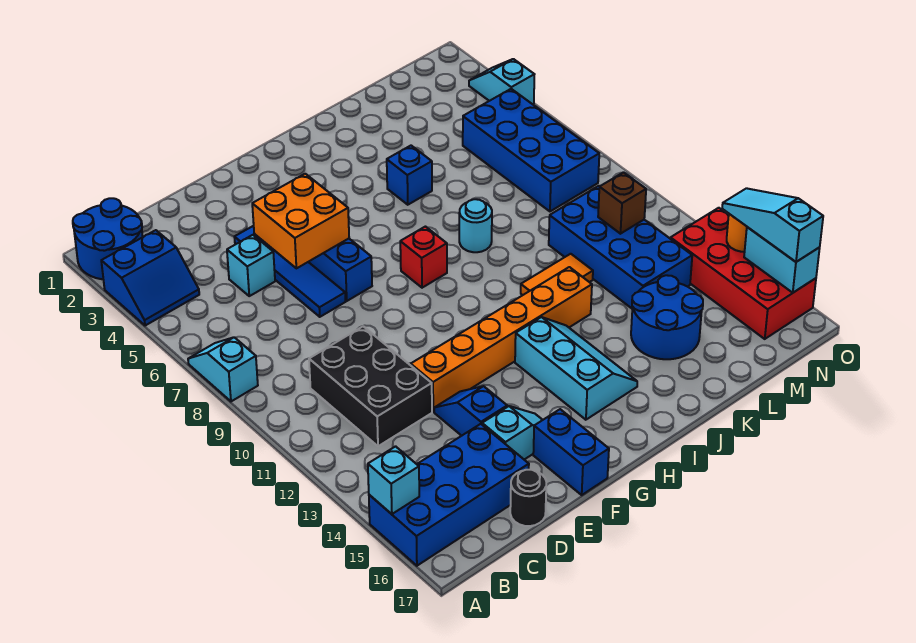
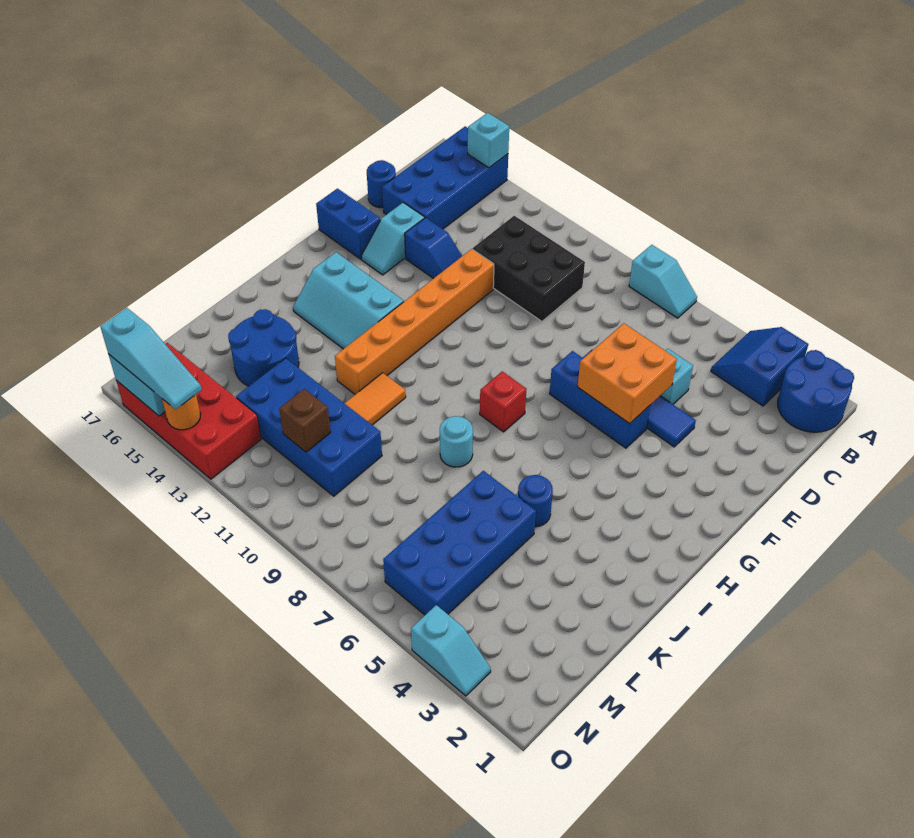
black round brick D17 level 1 -> blue round brick D17 level 1
blue brick J5 level 1 -> blue round brick J5 level 1
blue brick M5:N8 level 1 -> blue brick K5:N6 level 1

